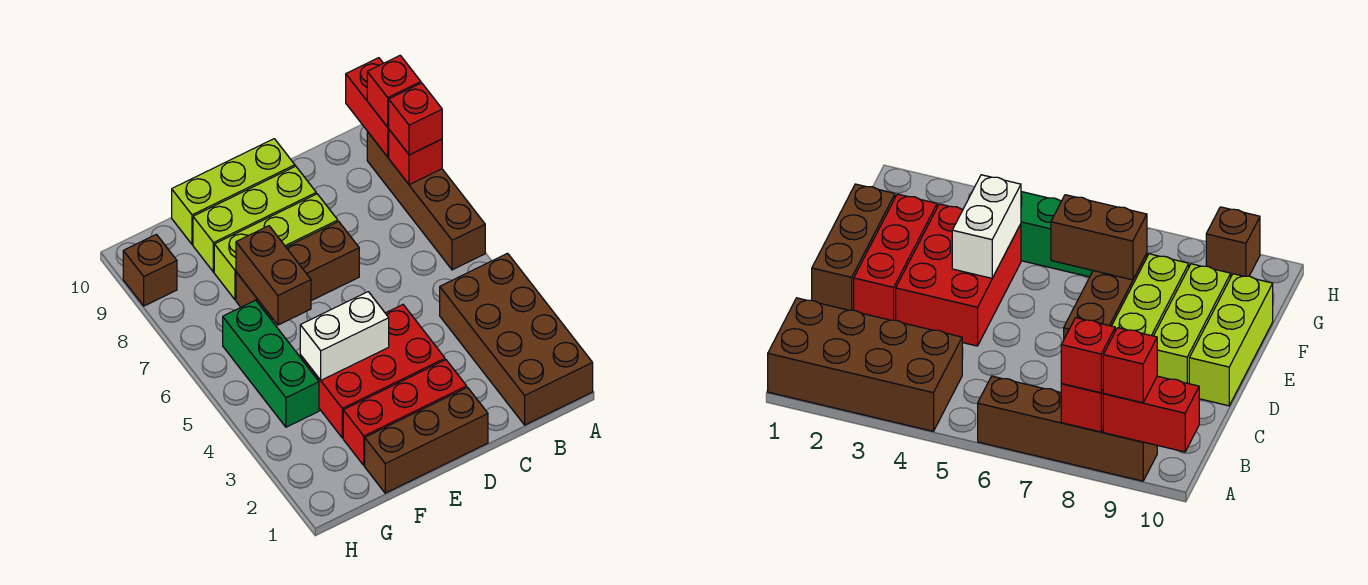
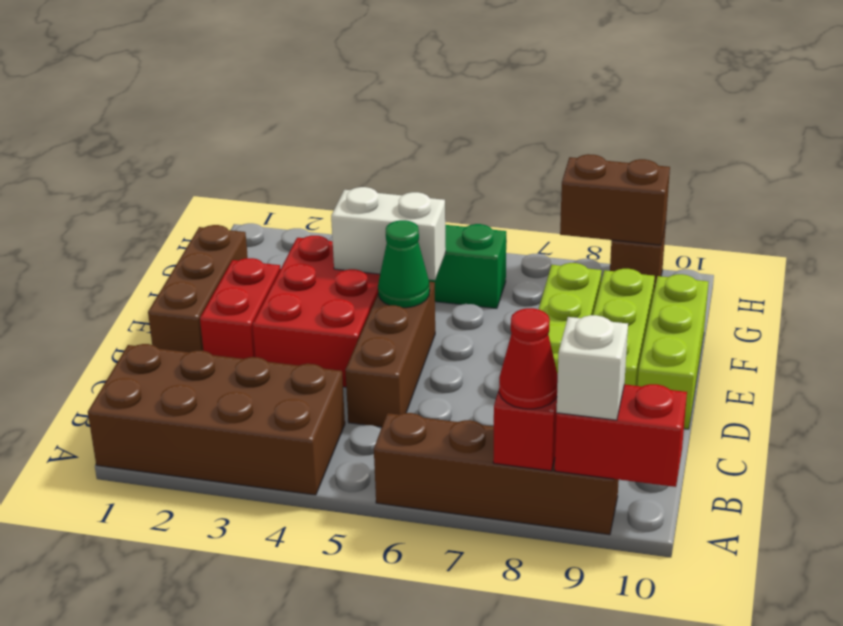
red brick A8 level 3 -> red cone A8 level 3
red brick A9 level 3 -> white brick A9 level 3
red brick D2:F2 level 1 -> red brick D2:E2 level 1
brown brick D7:F7 level 1 -> brown brick C5:E5 level 1
white brick E4:F4 level 2 -> white brick F4:F5 level 2
none -> green cone E5 level 2
brown brick F6:F7 level 2 -> brown brick H8:H9 level 2

